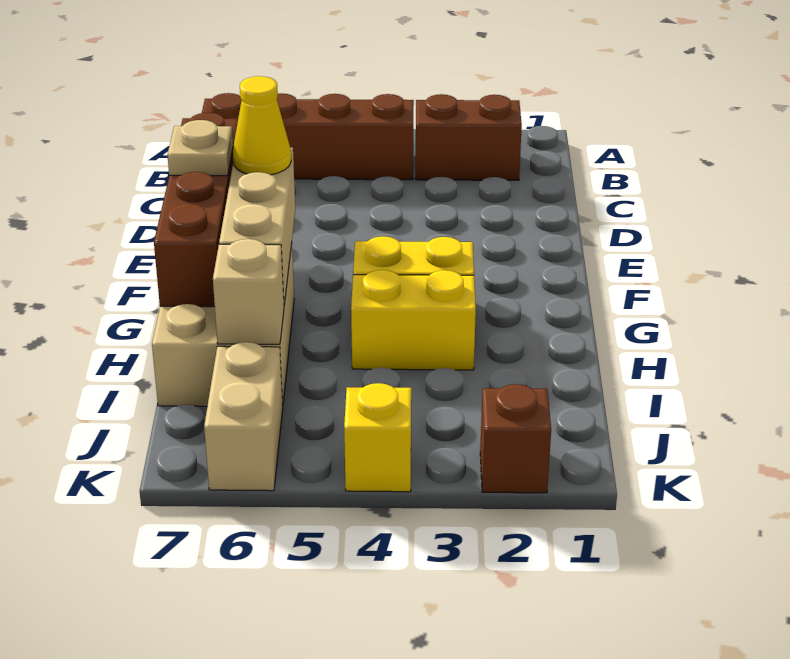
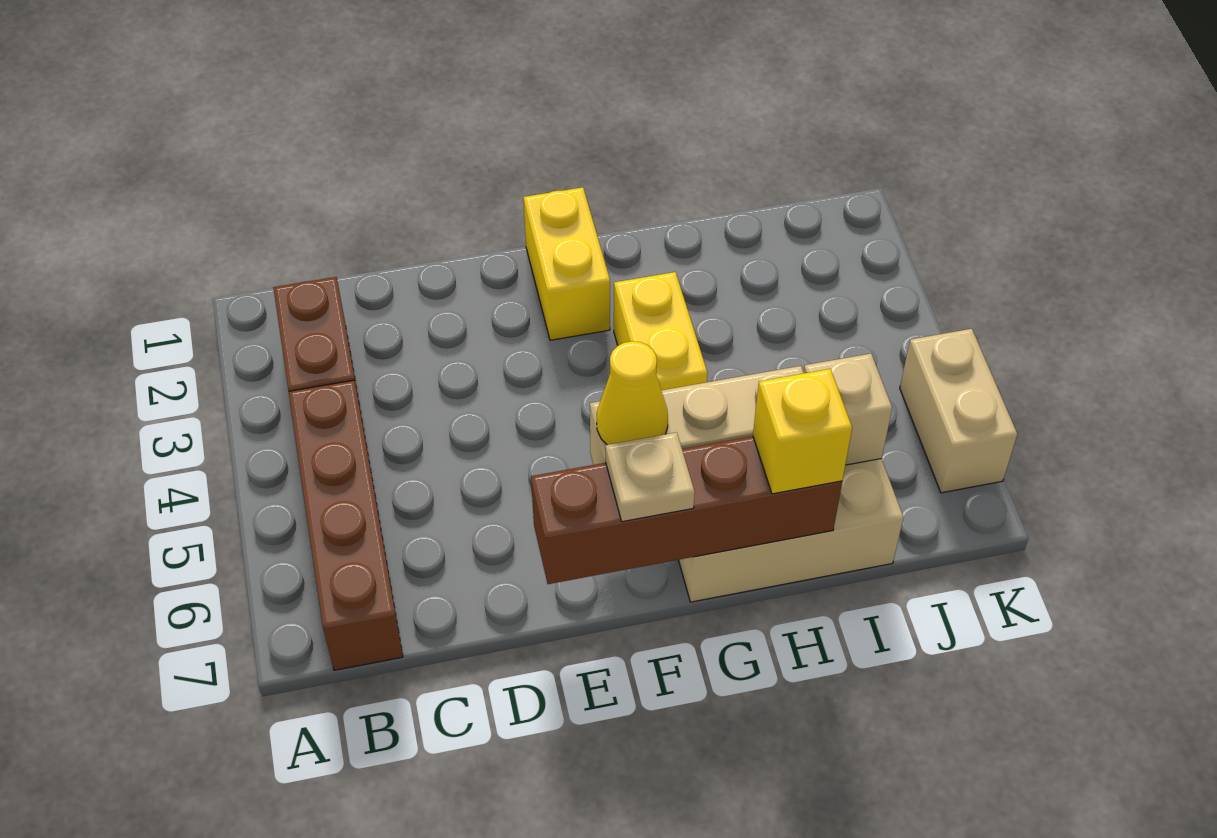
yellow brick H3:H4 level 1 -> yellow brick F1:F2 level 1
tan brick J6:K6 level 1 -> tan brick K5:K6 level 1
brown brick K2 level 1 -> none
yellow brick K4 level 1 -> yellow brick H7 level 3

